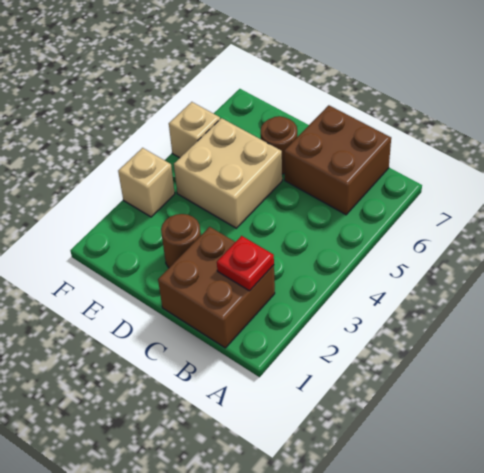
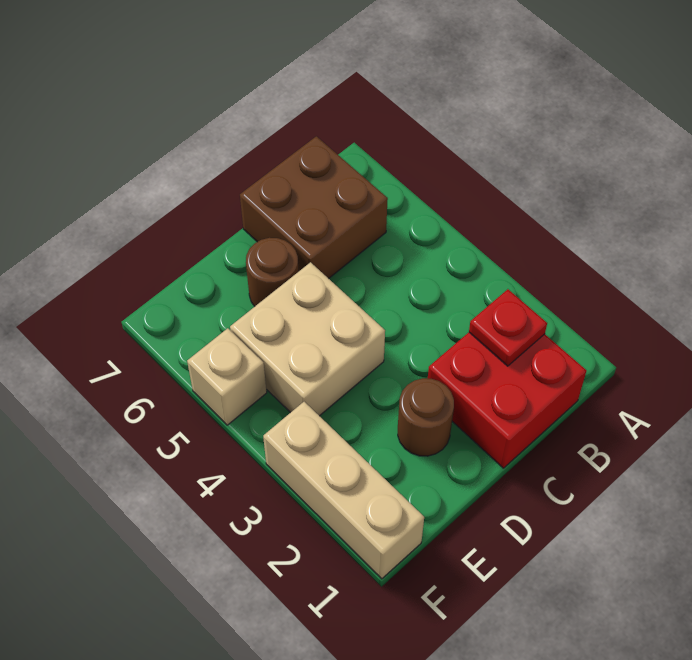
brown brick B1:C2 level 1 -> red brick B1:C2 level 1
tan brick F3 level 1 -> tan brick F1:F3 level 1

